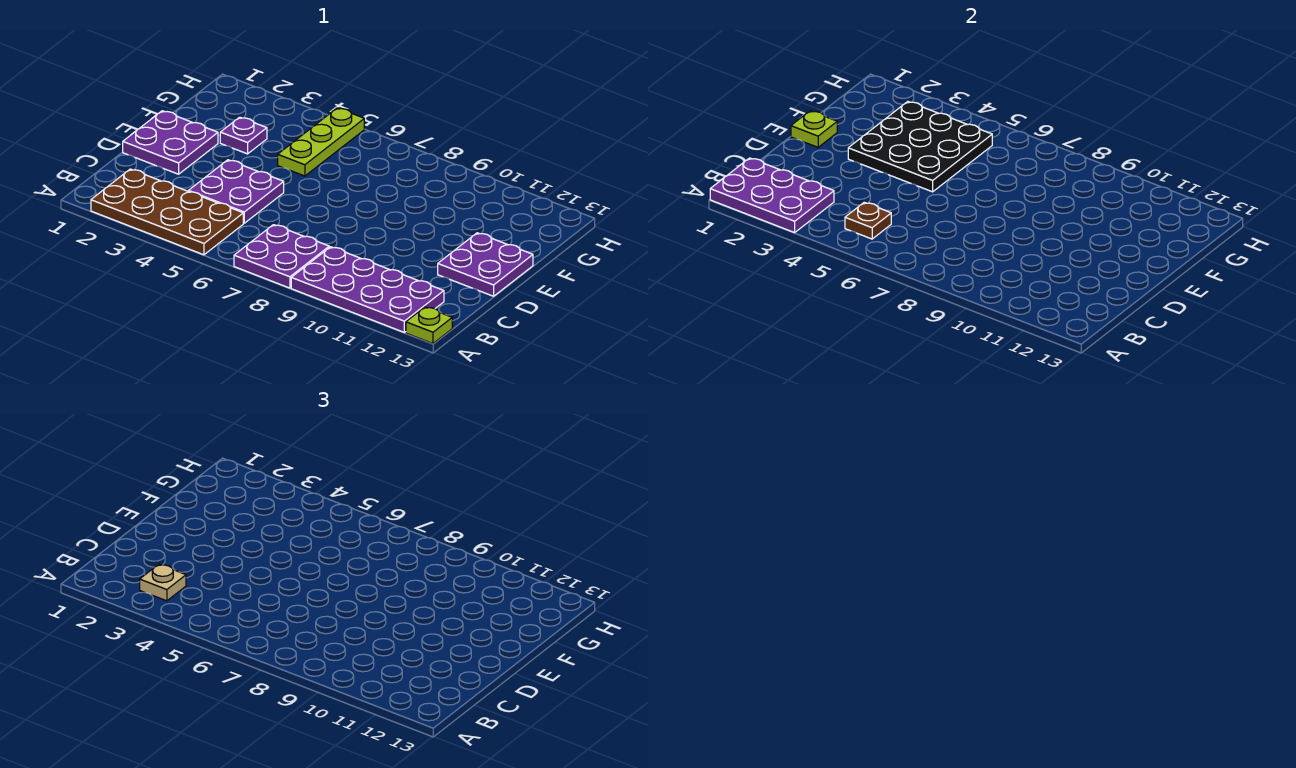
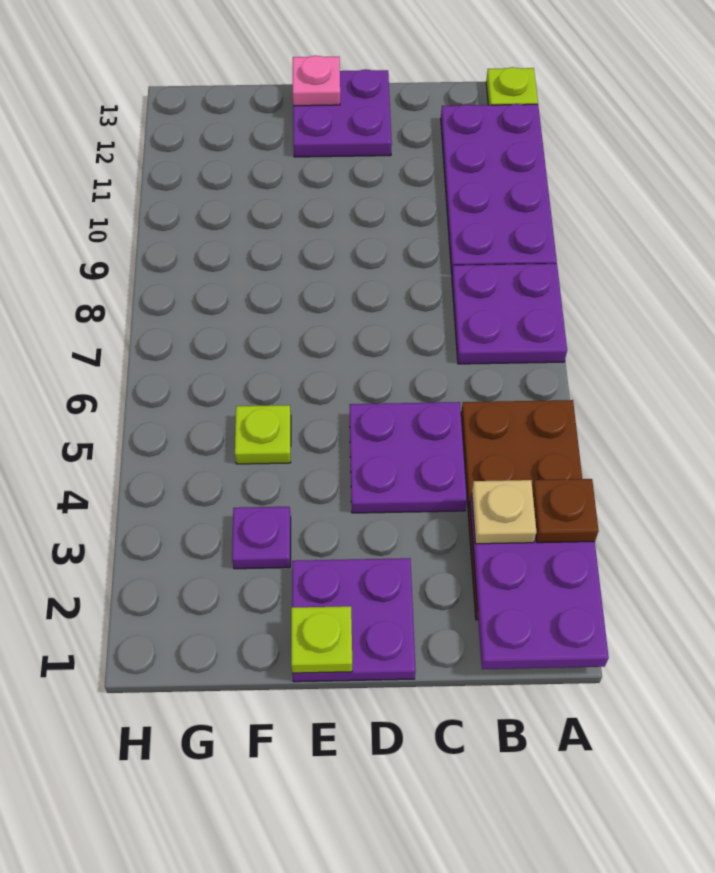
brown plate B5 level 2 -> brown plate A3 level 3
black plate E3:G5 level 2 -> none
none -> pink plate E13 level 2
lime plate F5:H5 level 1 -> lime plate F5 level 1

